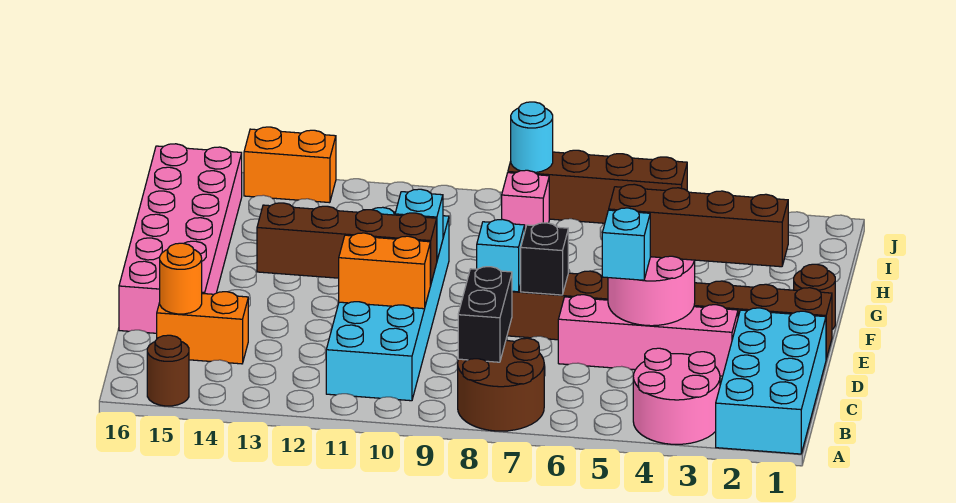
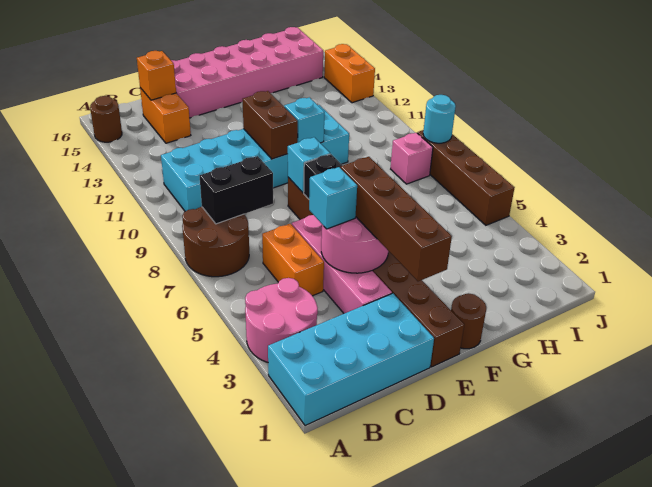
orange round brick C15 level 2 -> orange brick C15 level 2
orange brick D10:D11 level 2 -> orange brick C5:C6 level 1
brown brick E10:E13 level 2 -> brown brick E10:E11 level 2

